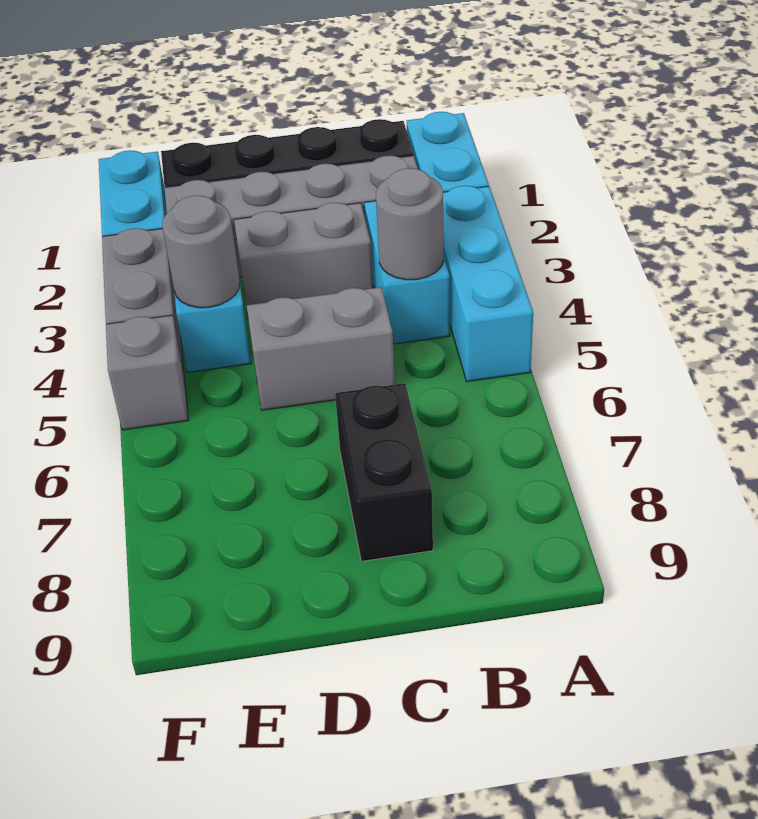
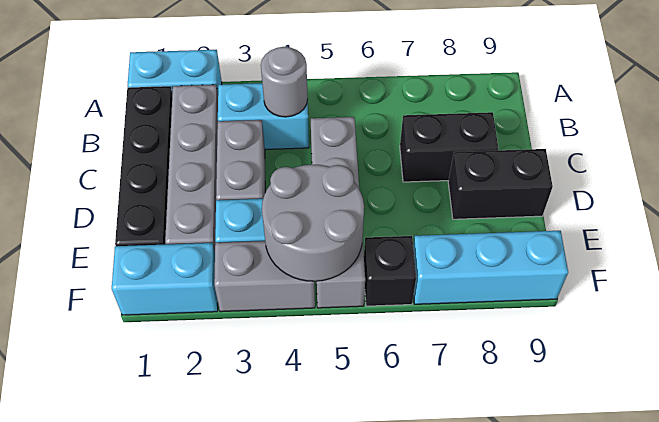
cyan brick A3:A5 level 1 -> cyan brick F7:F9 level 1
none -> black brick D8:D9 level 1
grey round brick E4 level 2 -> grey round brick E4:F5 level 2
none -> black brick F6 level 1

